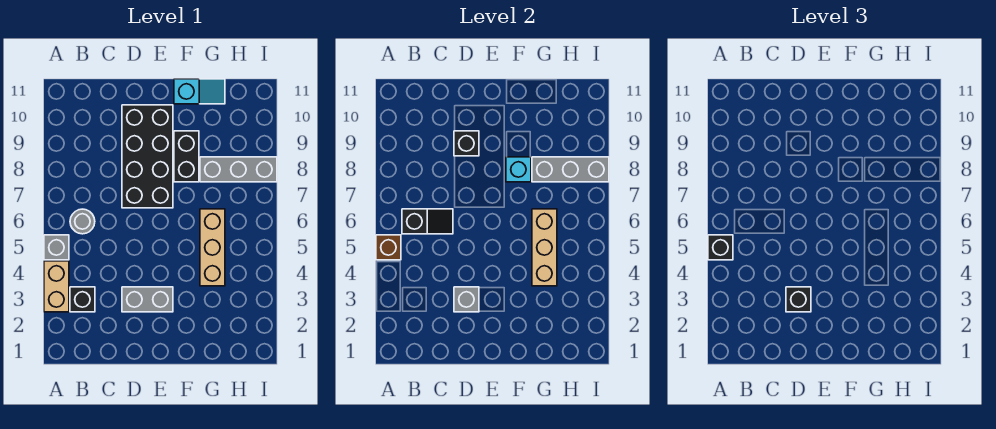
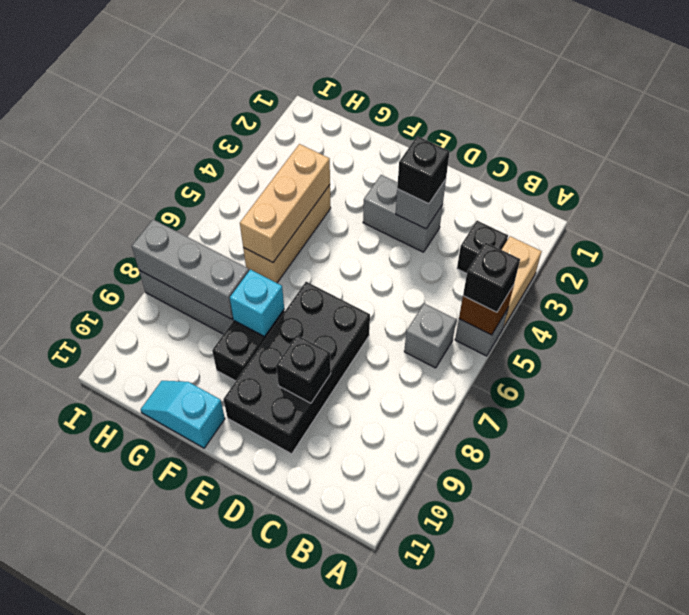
grey round brick B6 level 1 -> grey brick B6 level 1
black slope B6:C6 level 2 top B -> none

